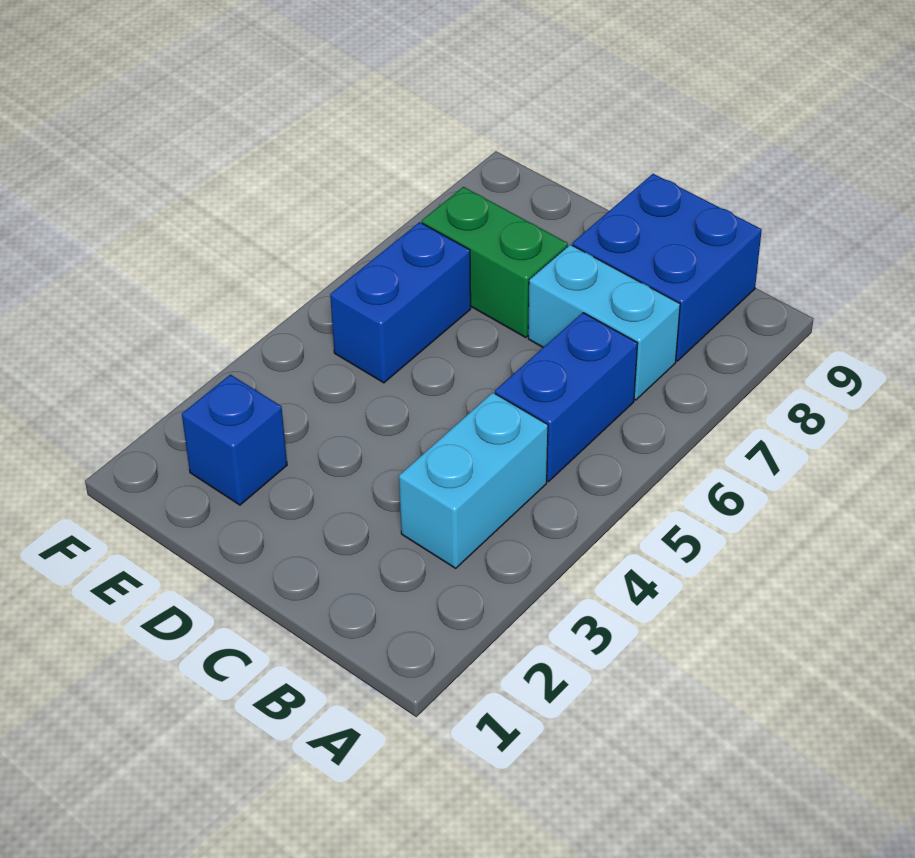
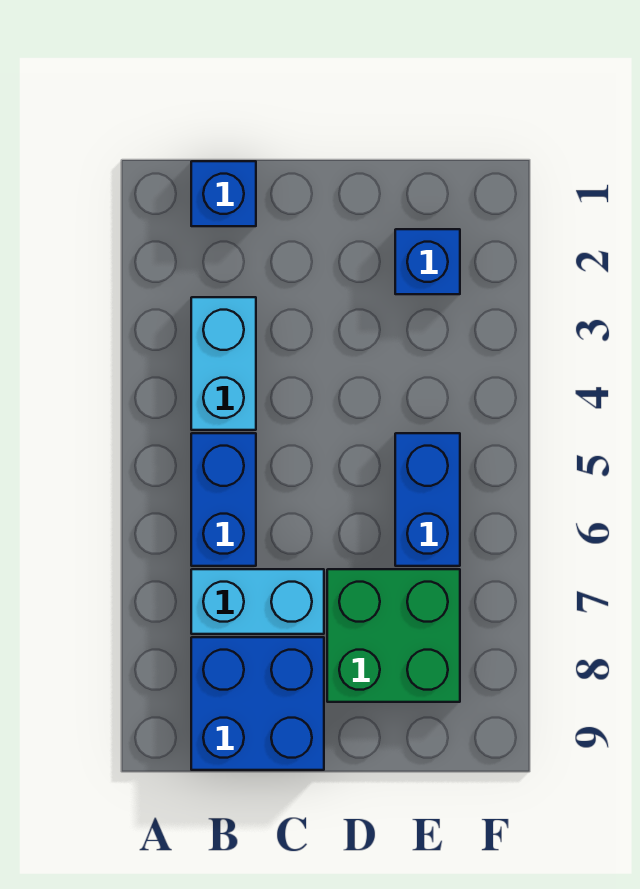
none -> blue brick B1 level 1
green brick D7:E7 level 1 -> green brick D7:E8 level 1

